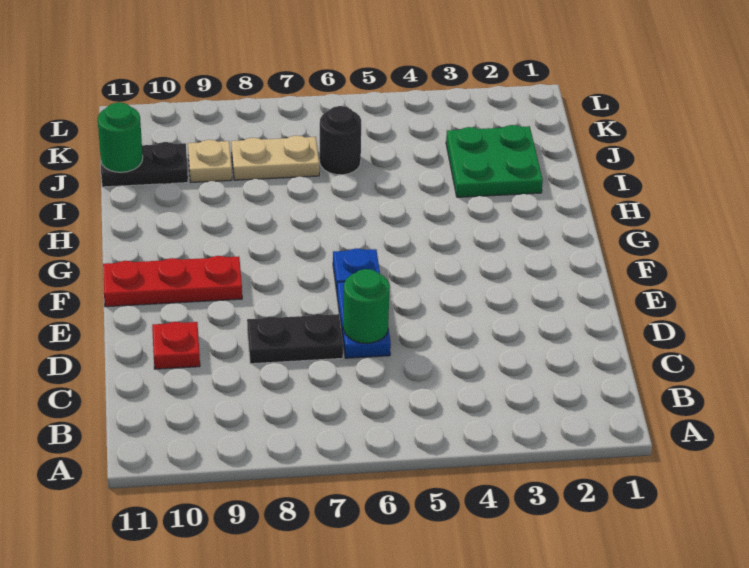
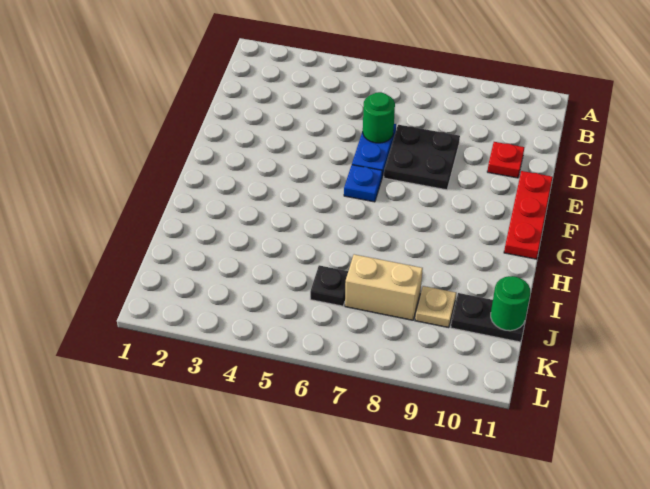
black plate D7:D8 level 1 -> black plate D7:E8 level 1
red plate F9:F11 level 1 -> red plate E11:G11 level 1
green plate I2:J3 level 1 -> none
black round brick J6 level 1 -> black plate J6 level 1
tan plate J7:J8 level 1 -> tan brick J7:J8 level 1

